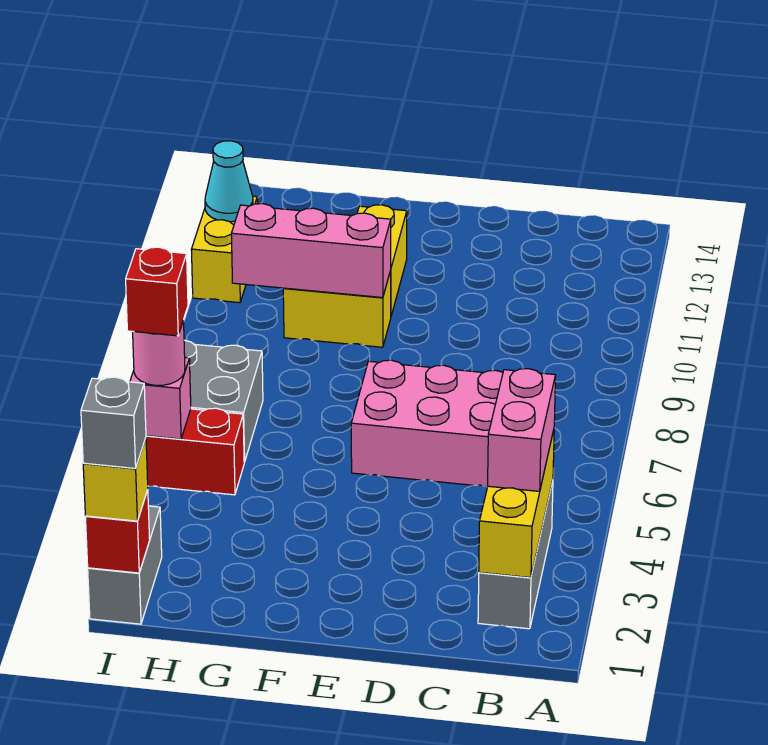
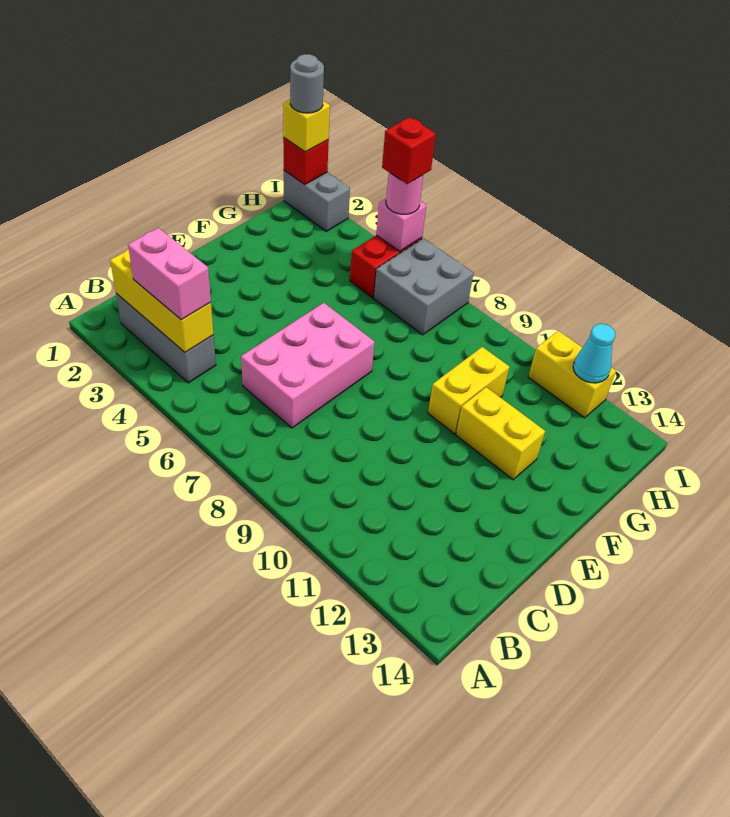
pink brick F10:H10 level 2 -> none
grey brick I1 level 4 -> grey round brick I1 level 4

